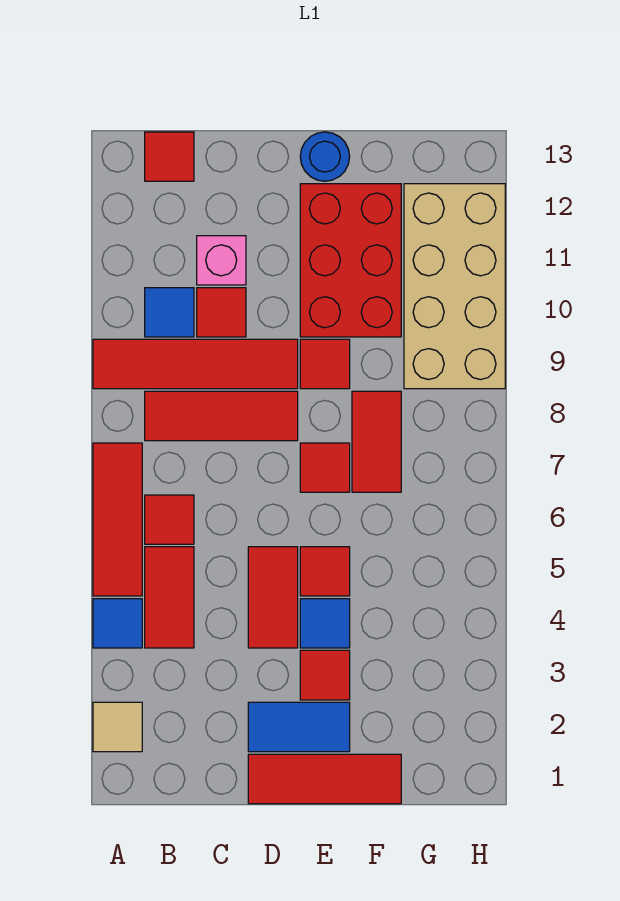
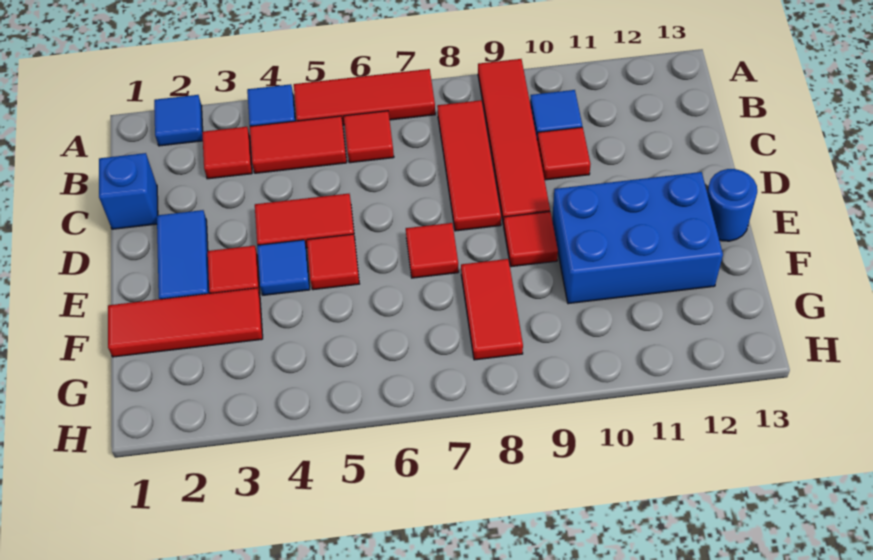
tan tile A2 level 1 -> blue tile A2 level 1
red tile B13 level 1 -> red tile B3 level 1
none -> blue brick C1 level 1
pink brick C11 level 1 -> none
red tile D1:F1 level 1 -> red tile F1:F3 level 1
red brick E10:F12 level 1 -> blue brick E10:F12 level 1
red tile F7:F8 level 1 -> red tile F8:G8 level 1
tan brick G9:H12 level 1 -> none

